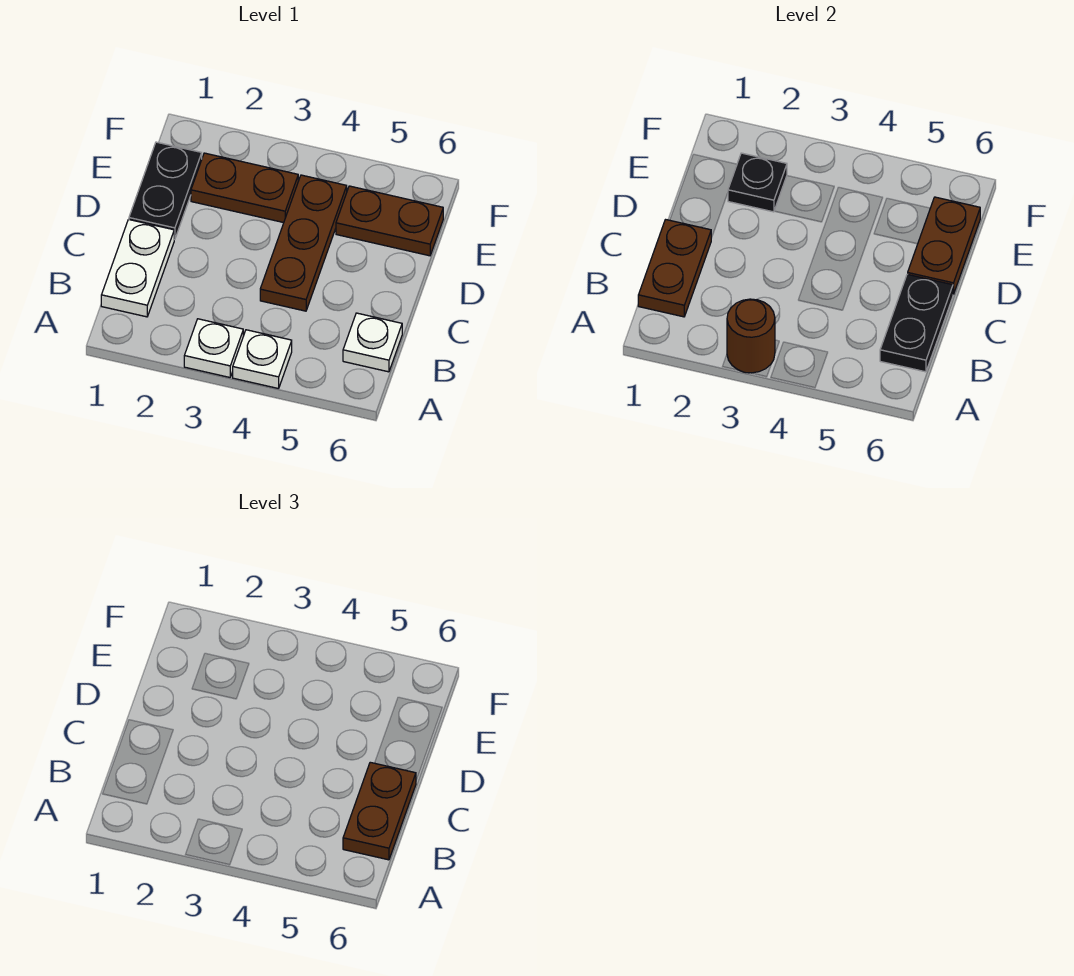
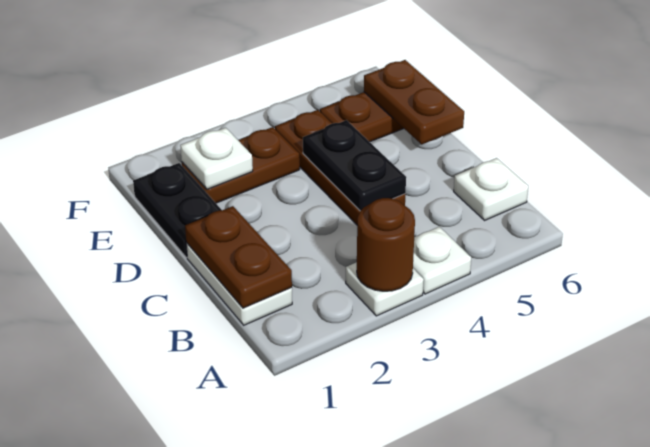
black plate B6:C6 level 2 -> black plate C4:D4 level 2
brown plate B6:C6 level 3 -> none
black plate E2 level 2 -> white plate E2 level 2

